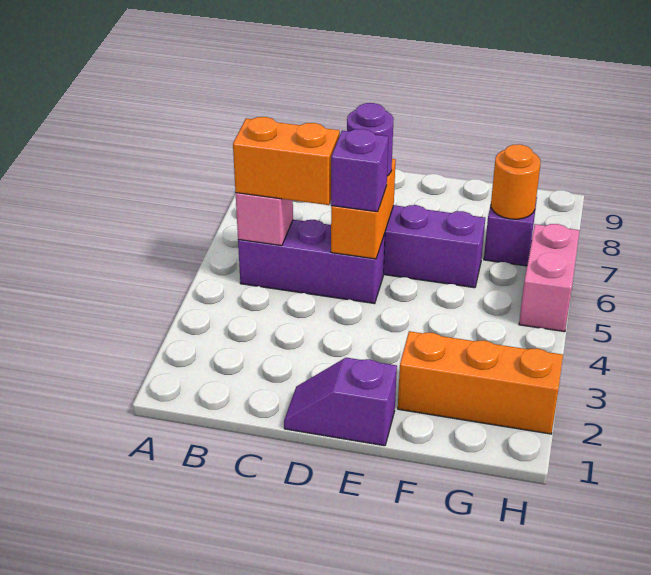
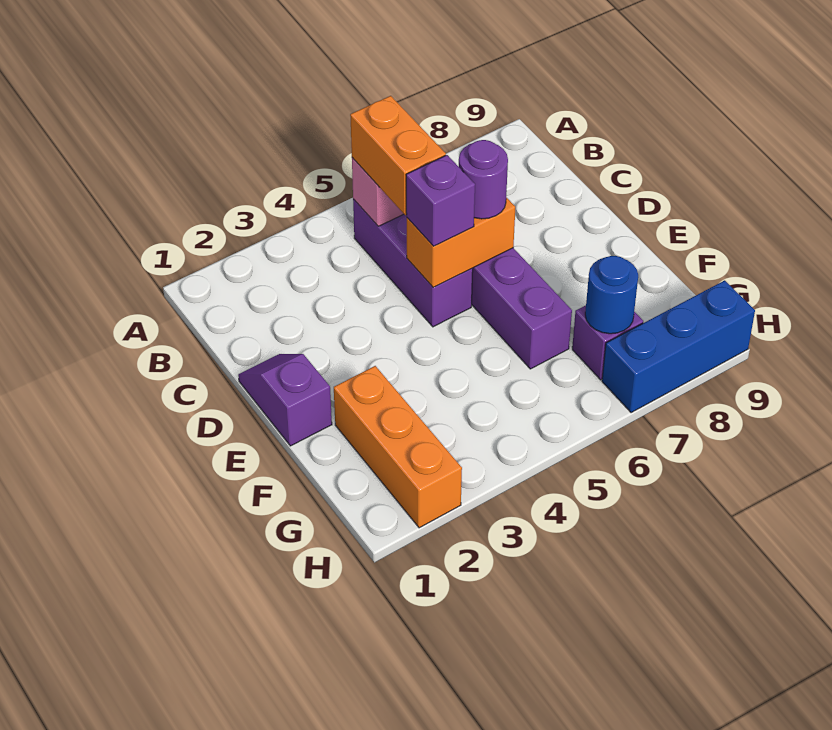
orange round brick G7 level 2 -> blue round brick G7 level 2
pink brick H5:H6 level 1 -> none
none -> blue brick H7:H9 level 1

